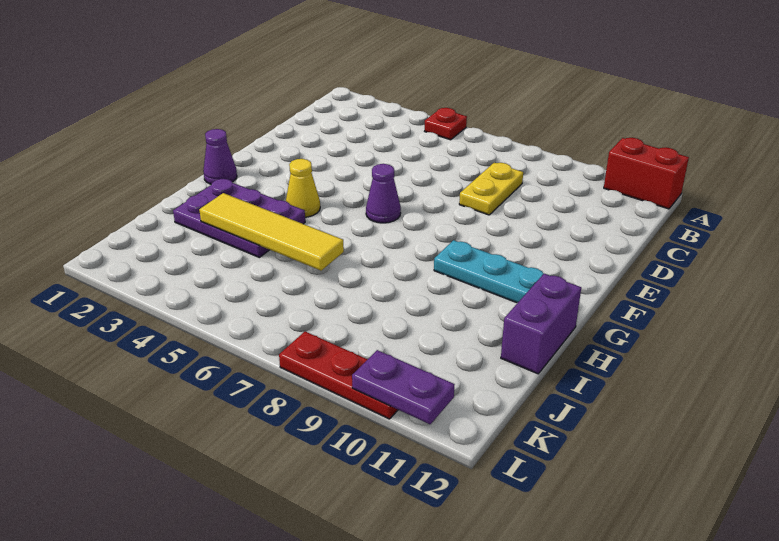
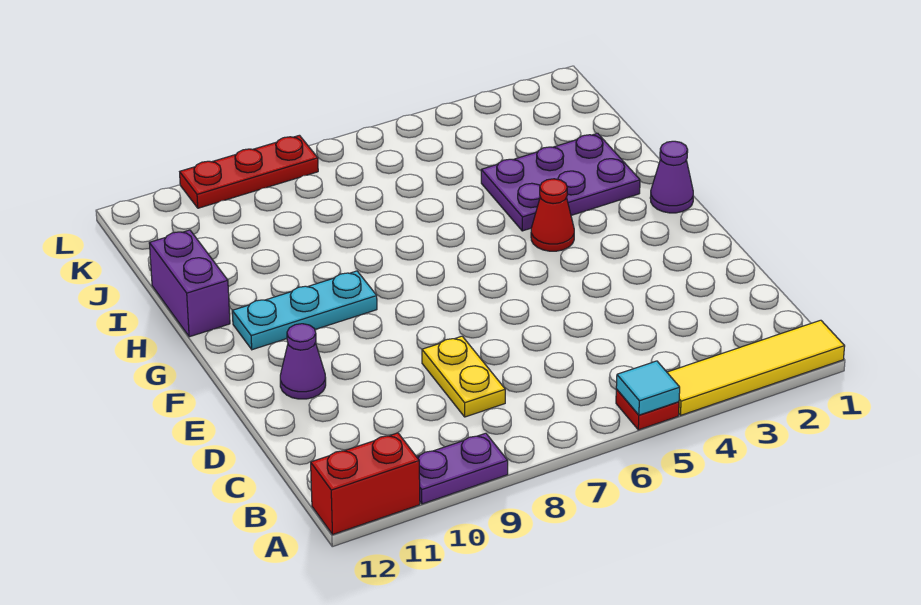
none -> cyan tile A5 level 2
purple cone F6 level 1 -> purple cone E11 level 1
yellow cone G4 level 1 -> red cone G4 level 1
yellow tile I3:I6 level 2 -> yellow tile A1:A4 level 1
purple plate L10:L11 level 2 -> purple plate A9:A10 level 1

